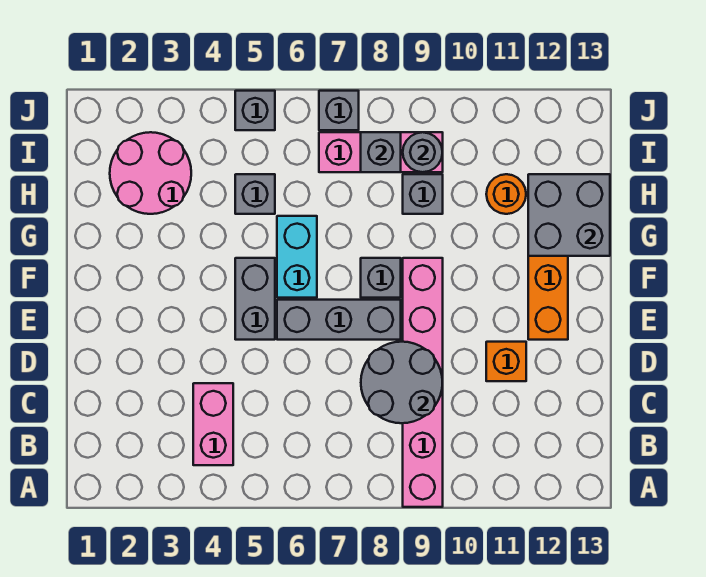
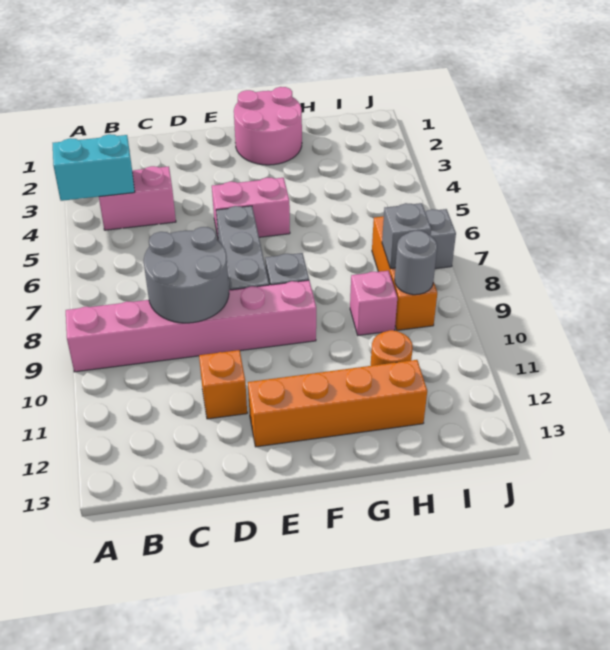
grey brick E5:F5 level 1 -> pink brick E5:F5 level 1
cyan brick F6:G6 level 1 -> cyan brick A4:B4 level 2
grey brick G12:H13 level 2 -> none
pink round brick H2:I3 level 1 -> pink round brick F1:G2 level 1
grey brick H5 level 1 -> none
grey brick H9 level 1 -> pink brick H9 level 1
pink brick I7:I9 level 1 -> orange brick I7:I9 level 1
grey brick J5 level 1 -> none

